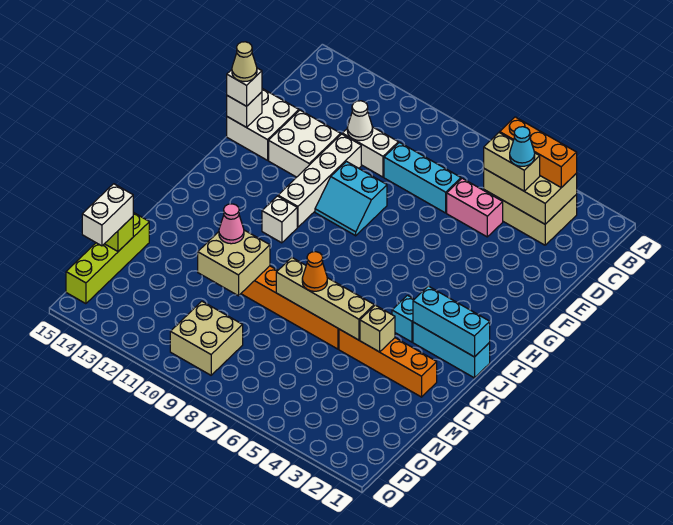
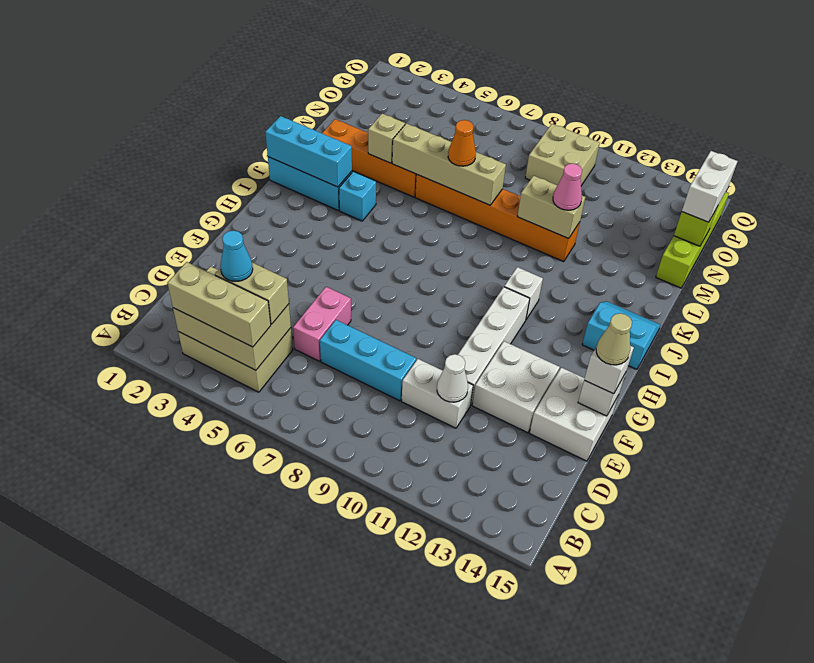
orange brick B3:B5 level 3 -> tan brick B3:B5 level 3
pink brick D5:D6 level 1 -> pink brick D6:E6 level 1
cyan slope F9:G10 level 1 top F -> cyan slope I14:J15 level 1 top I
tan brick L10:M11 level 2 -> tan brick L10:L11 level 2

